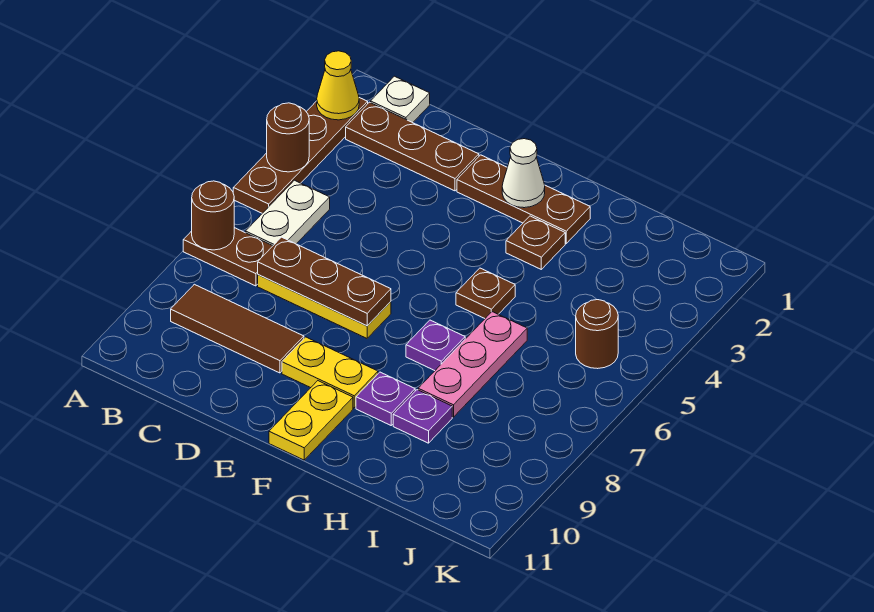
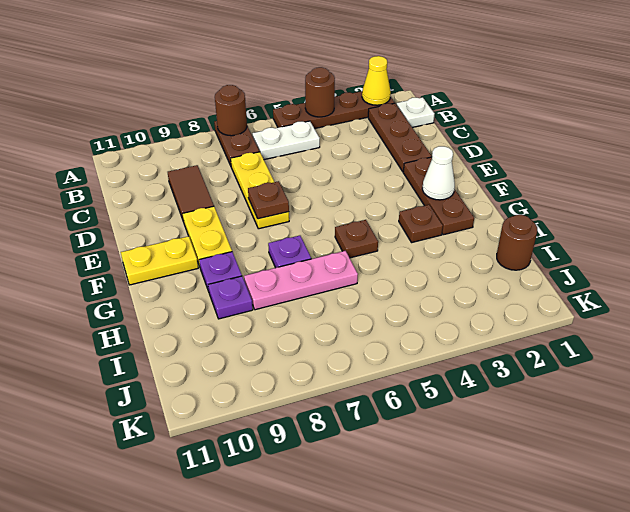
brown tile B9:D9 level 1 -> brown tile C9:D9 level 1
brown plate C7:E7 level 2 -> brown plate E7 level 2
brown round brick J5 level 1 -> brown round brick I1 level 1

